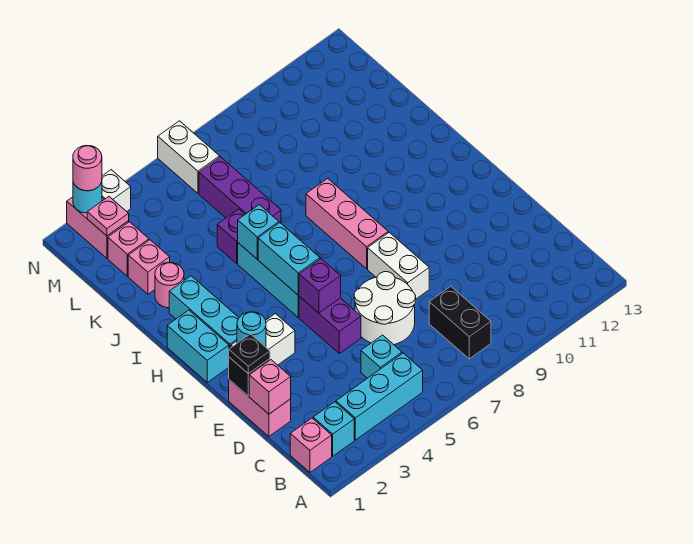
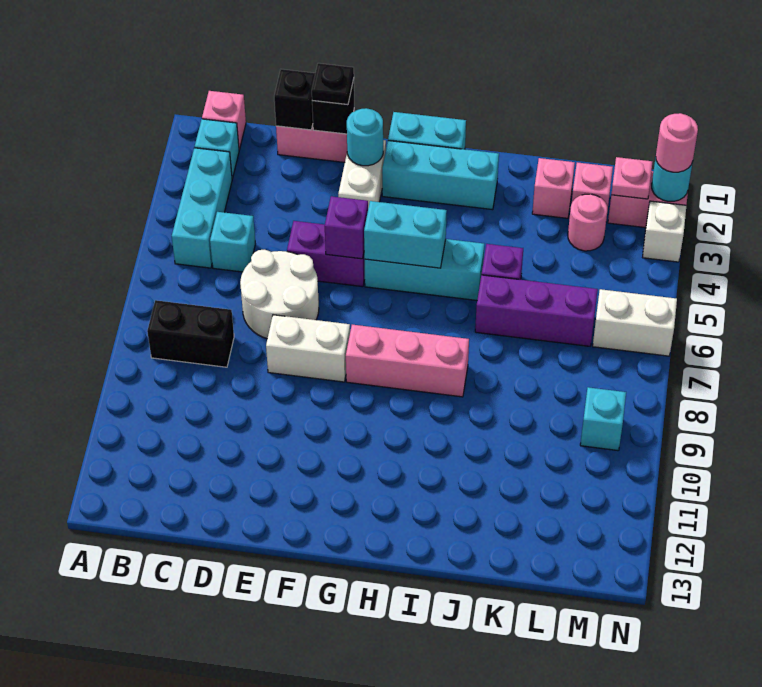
pink brick D1 level 2 -> black brick D1 level 2
cyan brick I5 level 2 -> cyan brick M9 level 1
pink round brick J2 level 1 -> pink round brick L3 level 1

